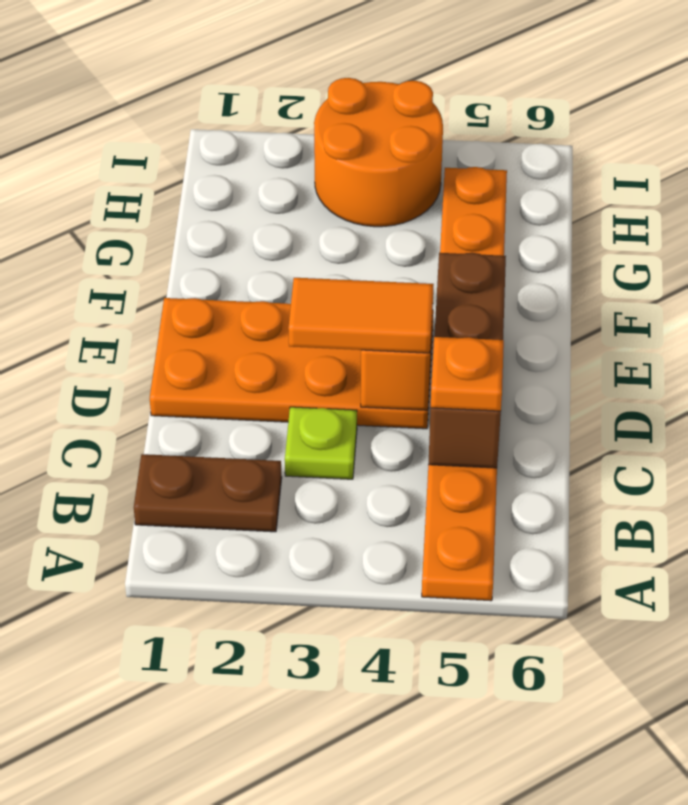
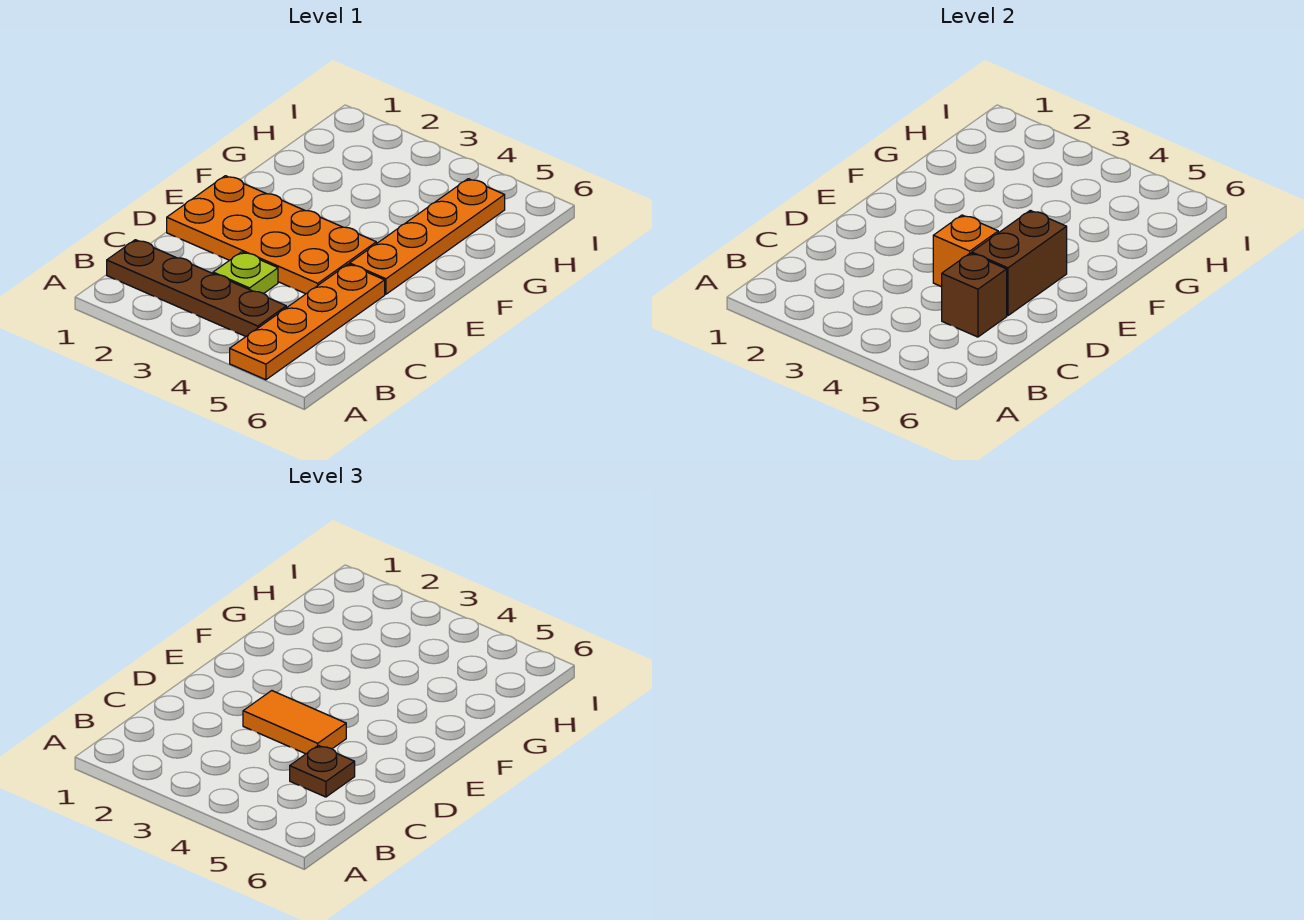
brown plate B1:B2 level 1 -> brown plate B1:B4 level 1
orange plate C5 level 3 -> brown plate C5 level 3
orange round brick H3:I4 level 1 -> none

